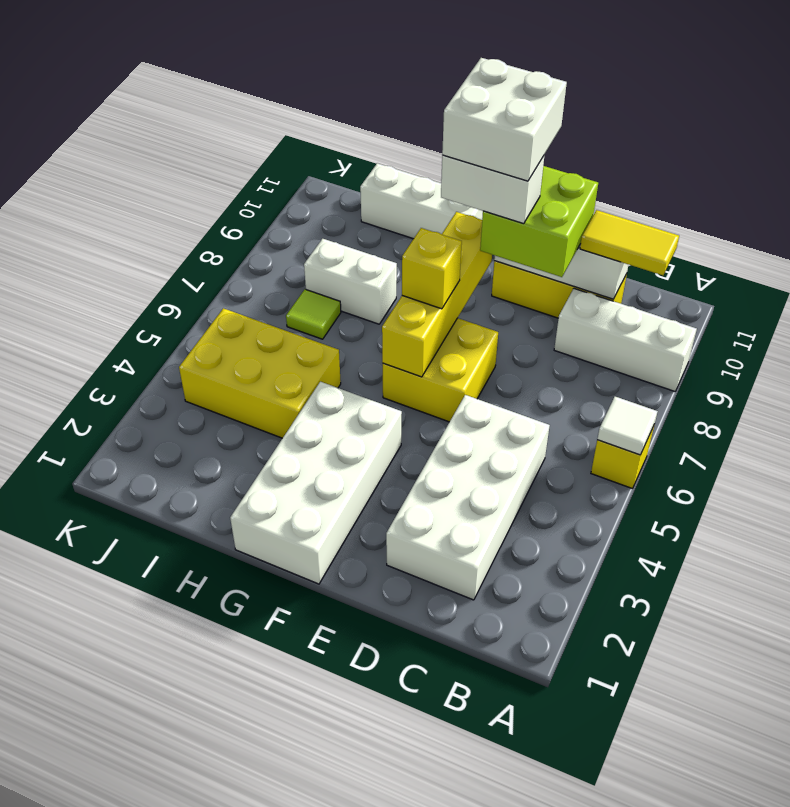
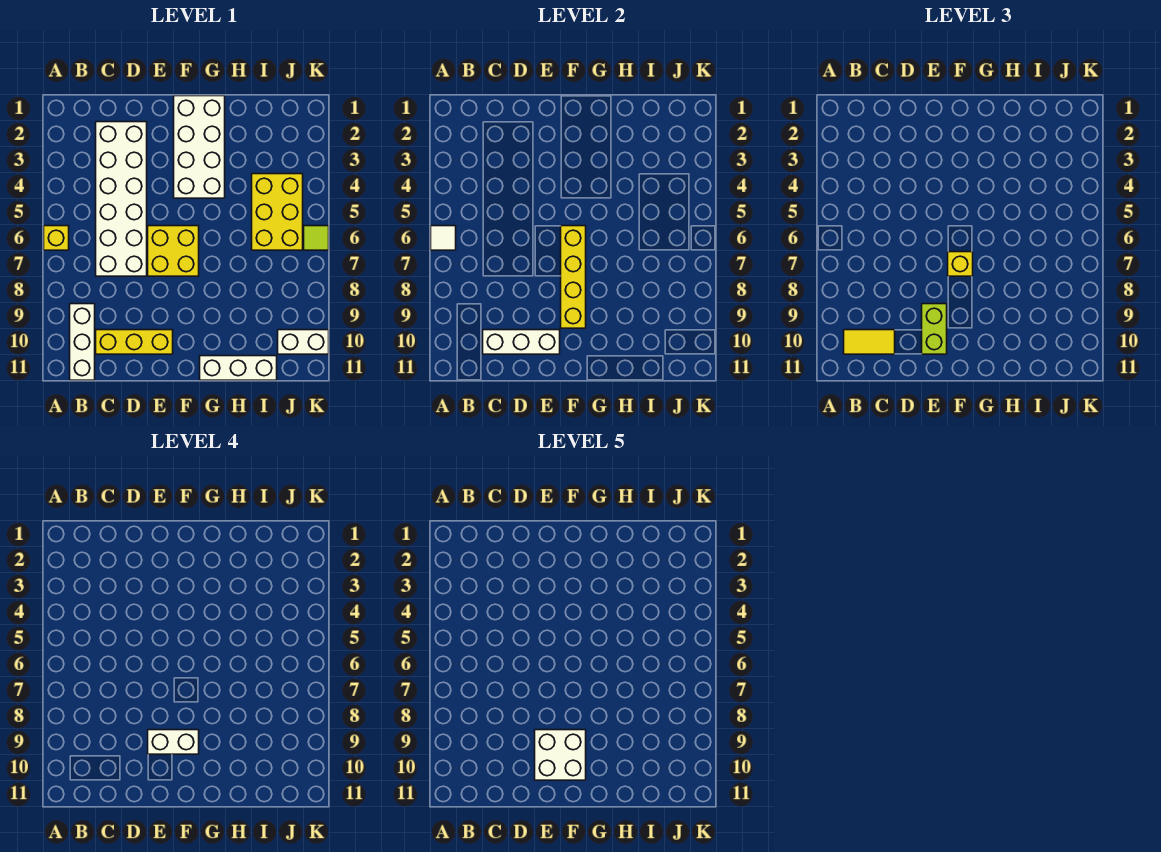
white brick A9:C9 level 1 -> white brick B9:B11 level 1
white brick C2:D5 level 1 -> white brick C2:D7 level 1
lime brick D9:E10 level 3 -> lime brick E9:E10 level 3
yellow brick H4:J5 level 1 -> yellow brick I4:J6 level 1
white brick H8:I8 level 1 -> white brick J10:K10 level 1
lime tile I7 level 1 -> lime tile K6 level 1

